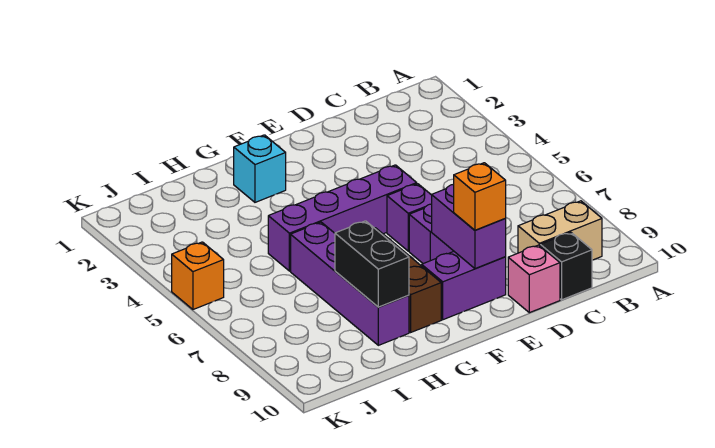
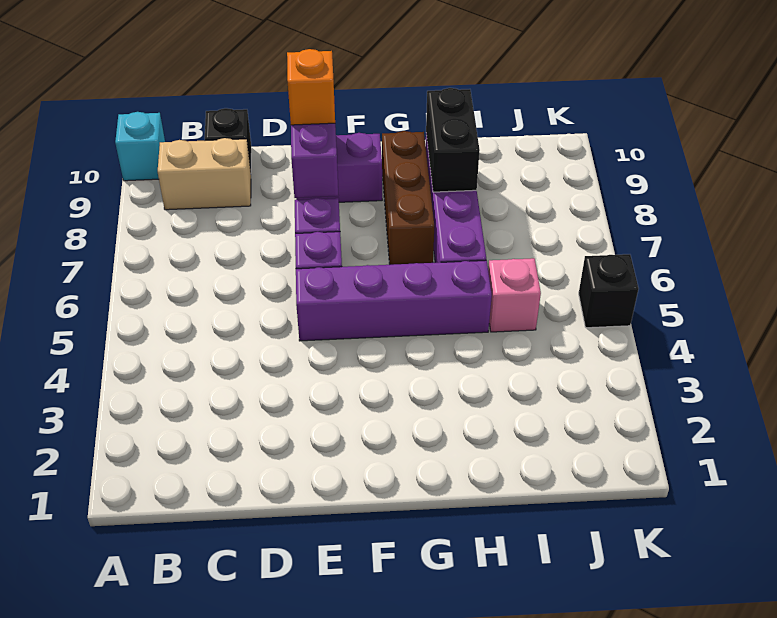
pink brick D10 level 1 -> pink brick I5 level 1
cyan brick G2 level 1 -> cyan brick A10 level 1
orange brick K5 level 1 -> black brick K5 level 1

